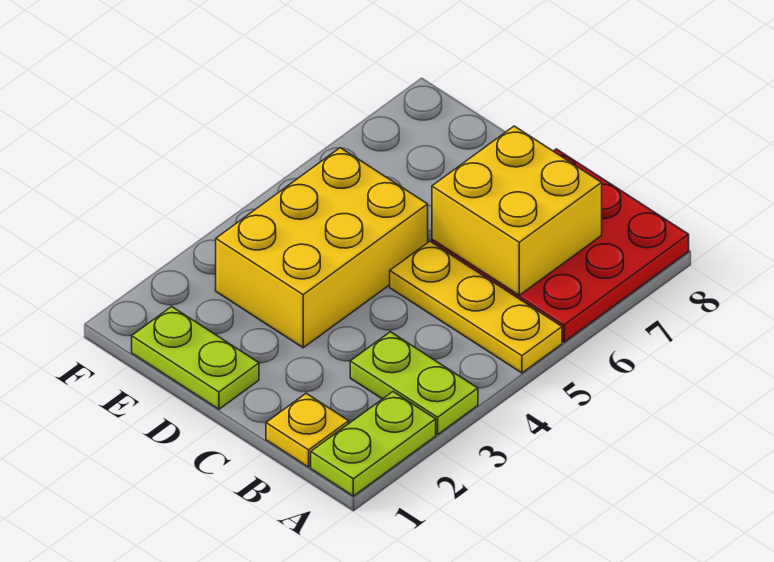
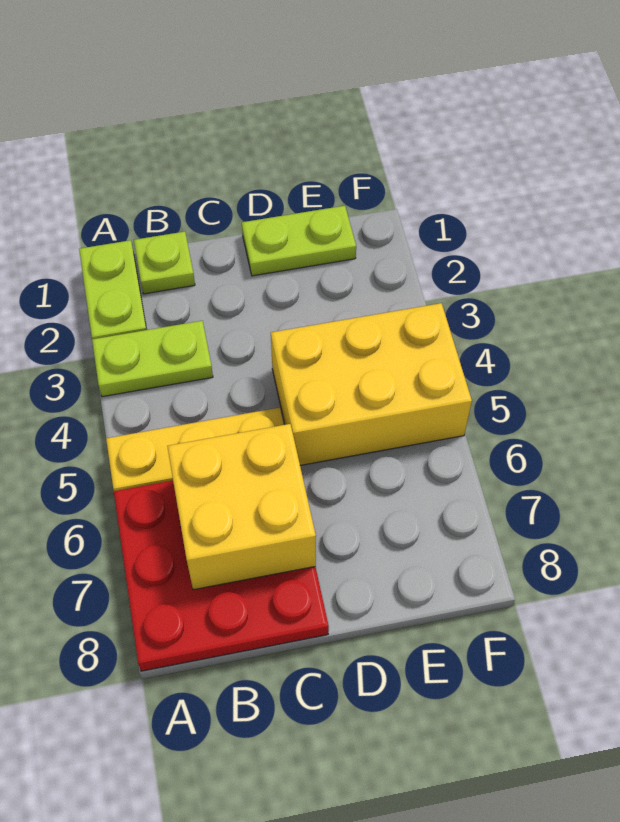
yellow plate B1 level 1 -> lime plate B1 level 1
yellow brick D3:E5 level 1 -> yellow brick D4:F5 level 1

